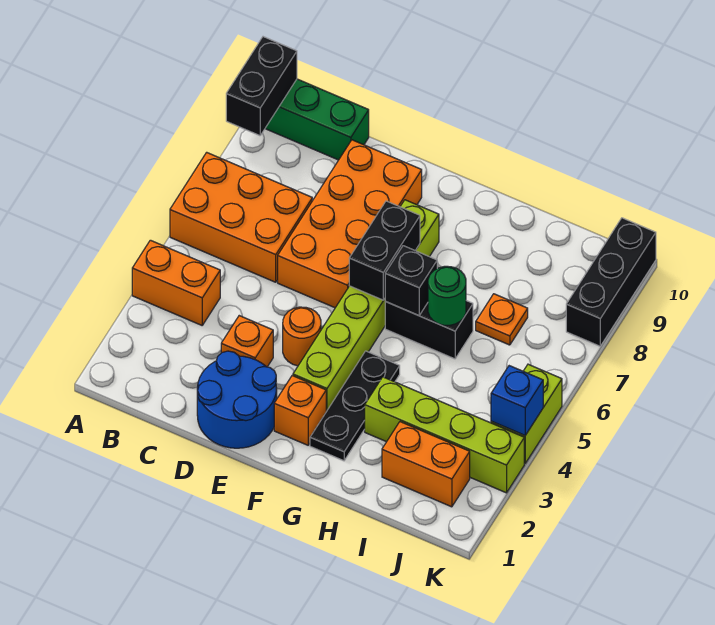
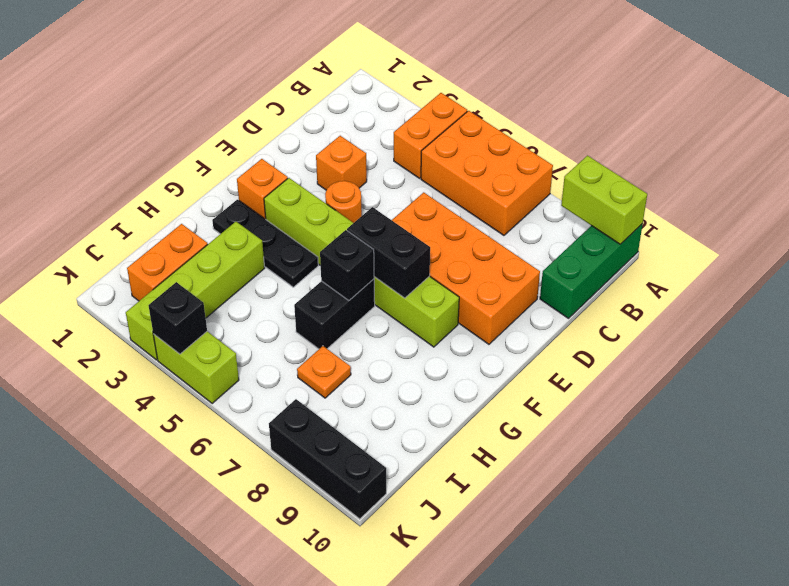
orange brick A6:C7 level 1 -> orange brick A5:B7 level 1
black brick A9:A10 level 2 -> lime brick A9:A10 level 2
blue round brick D1:E2 level 1 -> none
green round brick H6 level 2 -> none
blue brick K4 level 2 -> black brick K4 level 2

